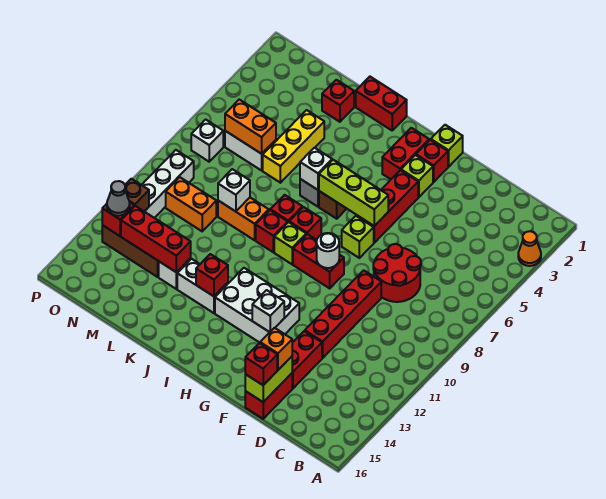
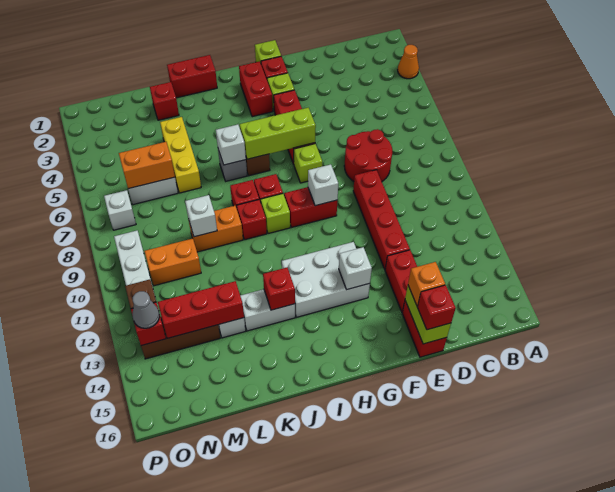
white round brick G9 level 2 -> white brick G9 level 2

